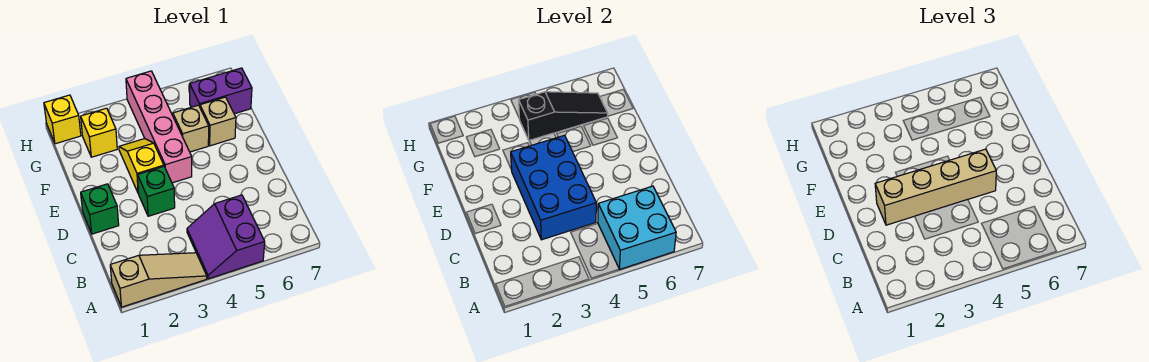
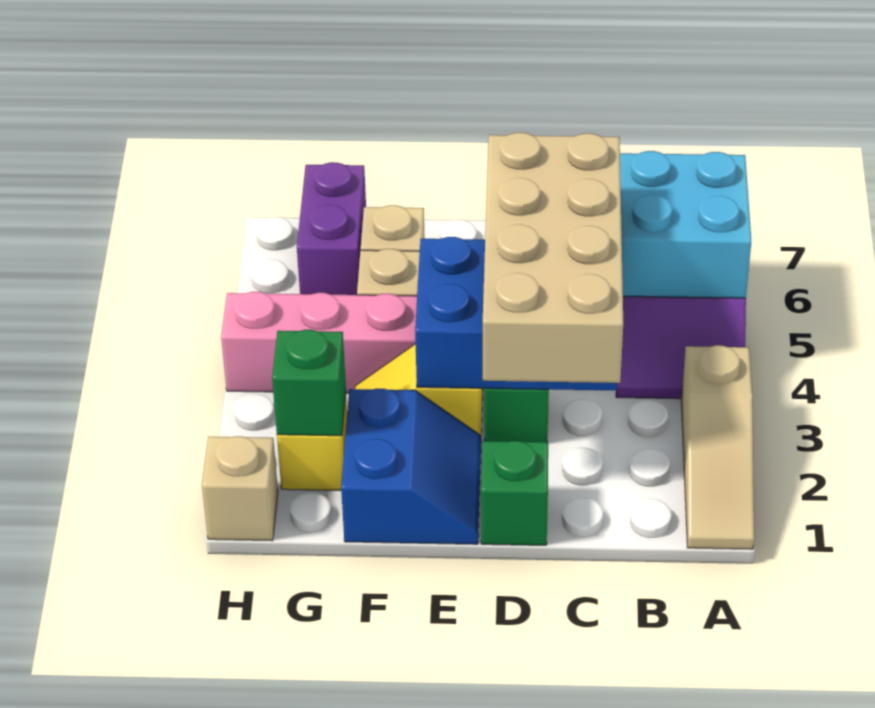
tan slope A1:A3 level 1 top 1 -> tan slope A1:A3 level 1 top 3
tan brick D2:D5 level 3 -> tan brick C2:D5 level 3
none -> blue slope E1:F2 level 1 top F
none -> green brick G2 level 2
black slope G4:G6 level 2 top 4 -> none
yellow brick H1 level 1 -> tan brick H1 level 1

